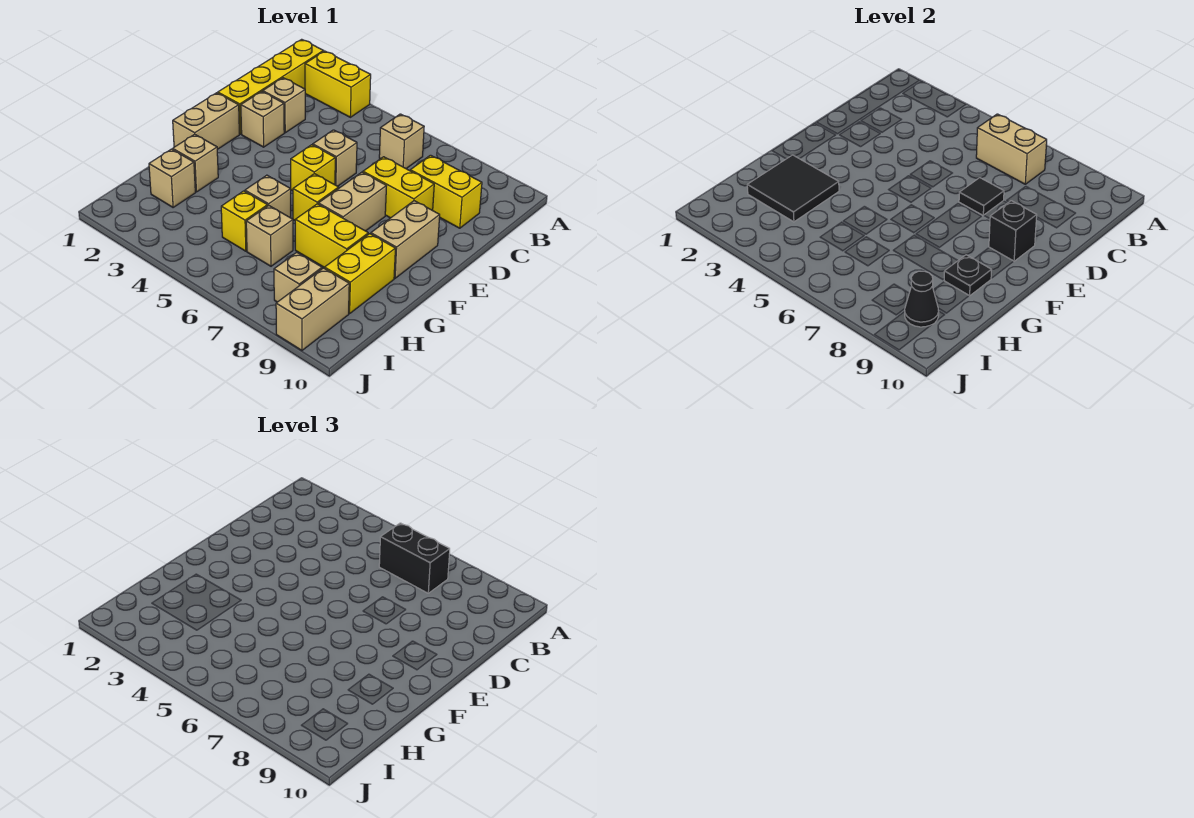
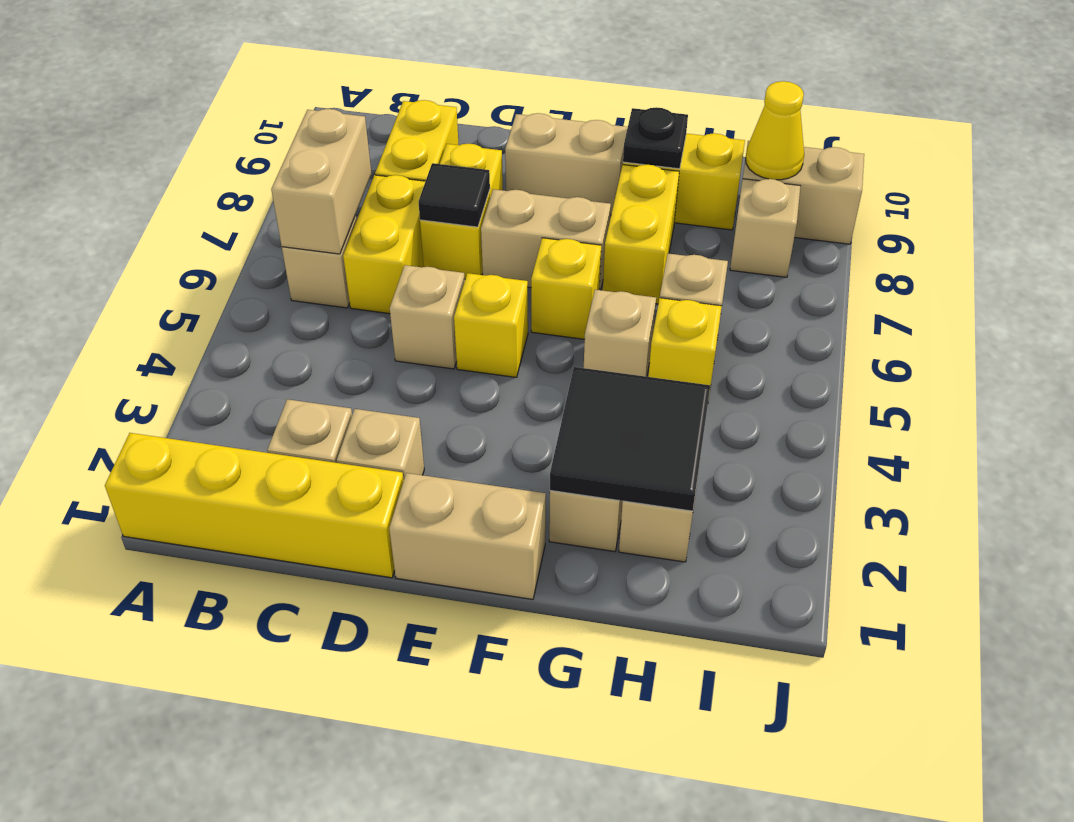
yellow brick A2:A3 level 1 -> yellow brick C6:C7 level 1
black brick B6:B7 level 3 -> none
black brick E9 level 2 -> none
black cone I9 level 2 -> yellow cone I9 level 2

